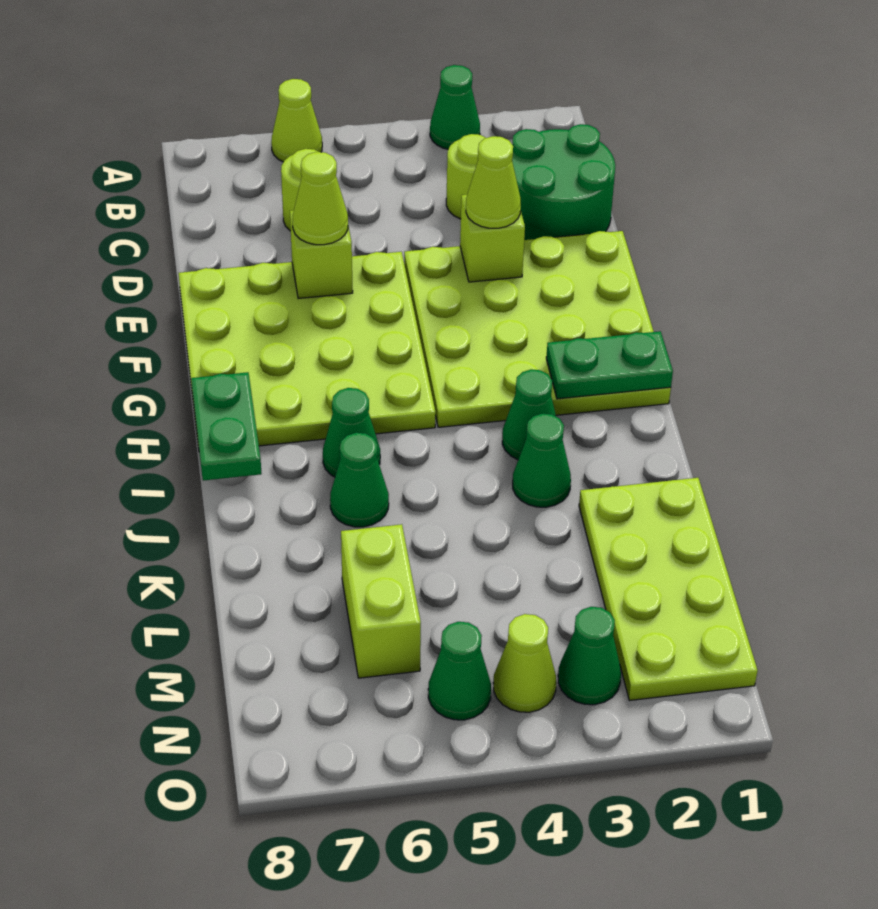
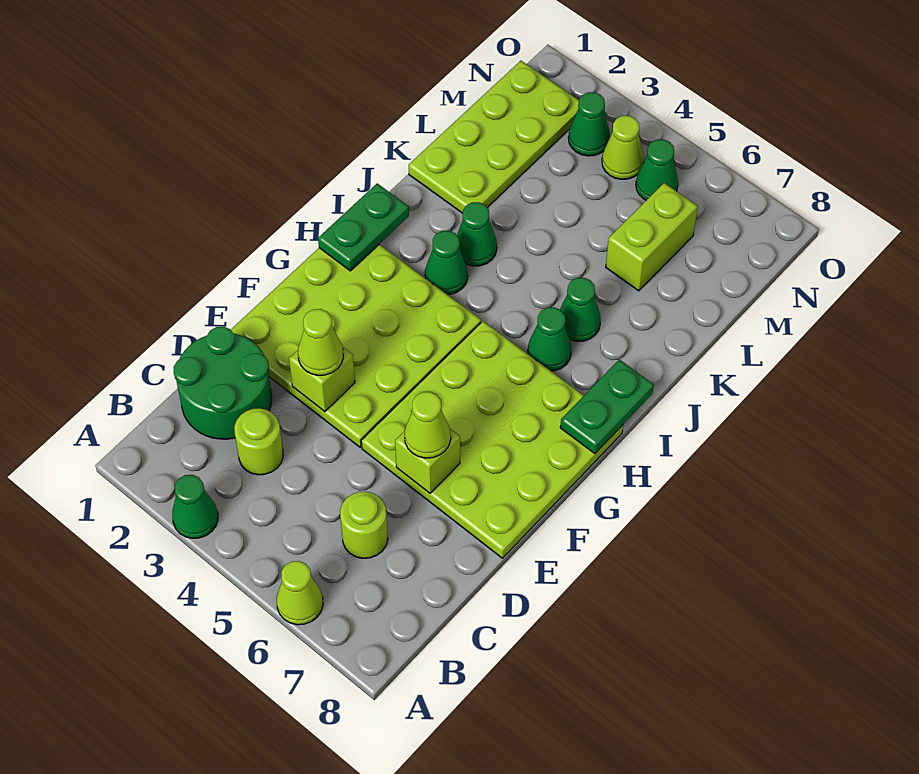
green plate H1:H2 level 2 -> green plate H1:I1 level 2

